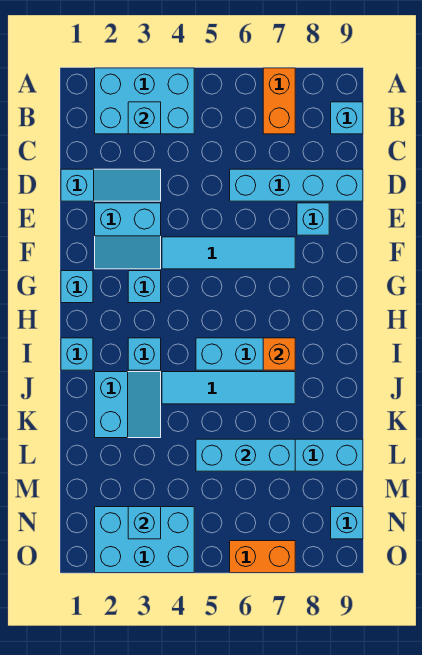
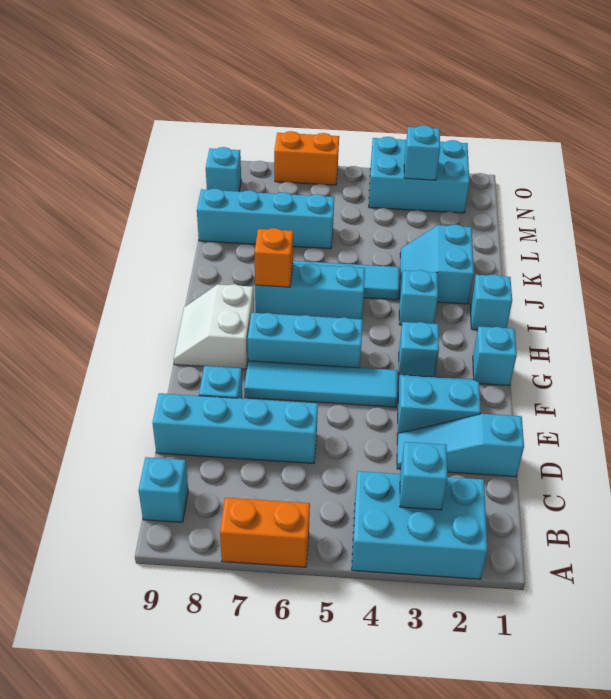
orange brick A7:B7 level 1 -> orange brick A6:A7 level 1
none -> white slope G8:H9 level 1 top 8
cyan brick L5:L7 level 2 -> cyan brick G5:G7 level 1

